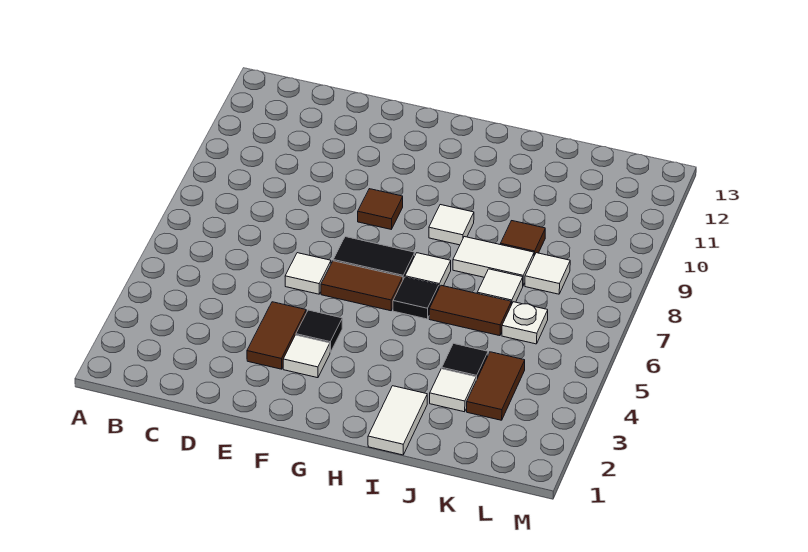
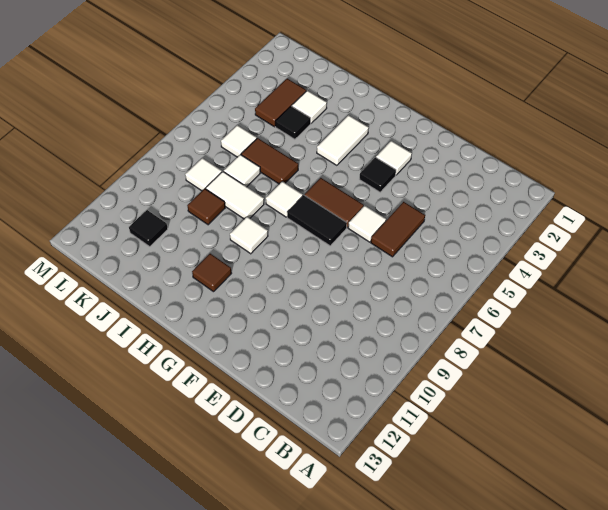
brown tile E3:E4 level 1 -> brown tile D5:D6 level 1
brown tile F9 level 1 -> brown tile H11 level 1
black tile H6 level 1 -> black tile K11 level 1
white tile I1:I2 level 1 -> white tile H3:H4 level 1
white plate K6 level 1 -> white tile K6 level 1

